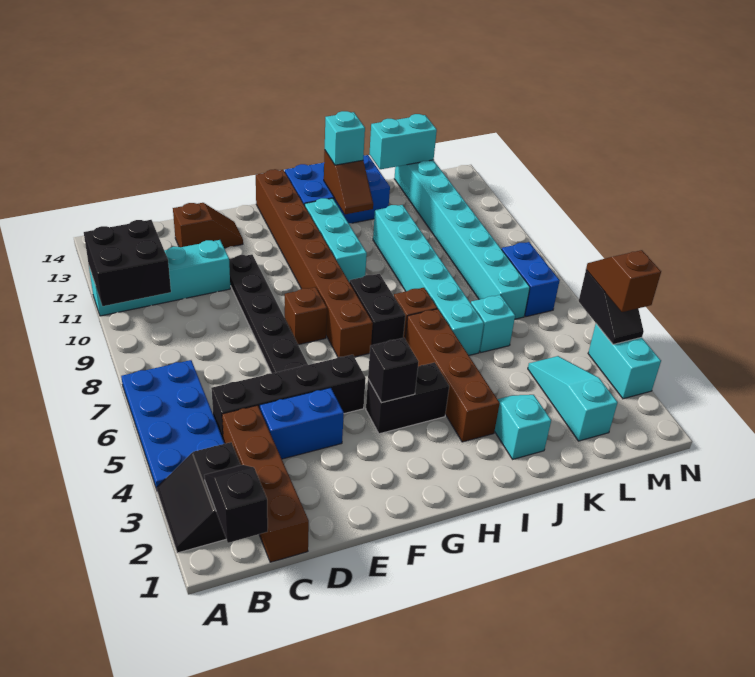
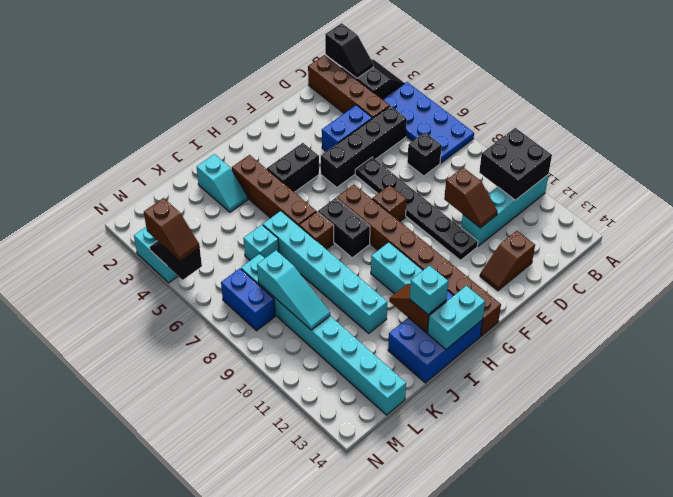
none -> brown slope D10:D11 level 2 top 10
black brick G4 level 2 -> black brick C7 level 1
cyan brick K14:L14 level 2 -> cyan brick H14:I14 level 2
cyan slope L2:L4 level 1 top 2 -> cyan slope L8:L10 level 2 top 8

